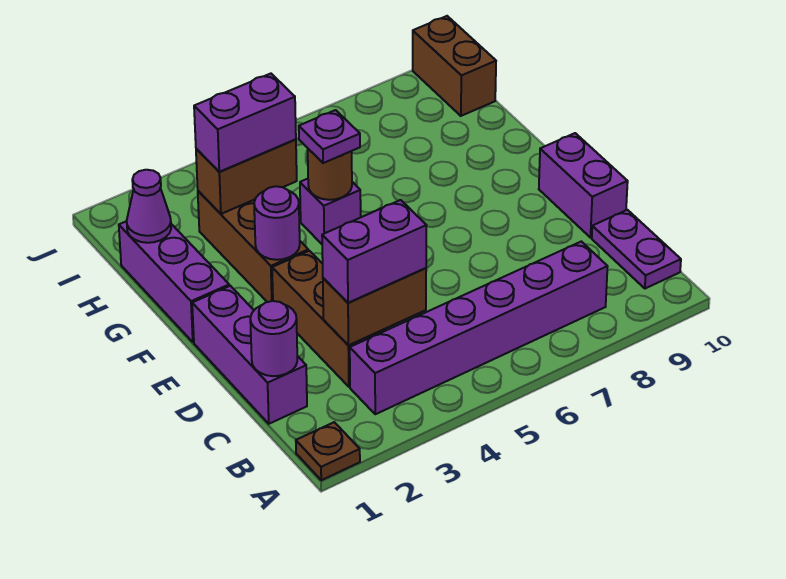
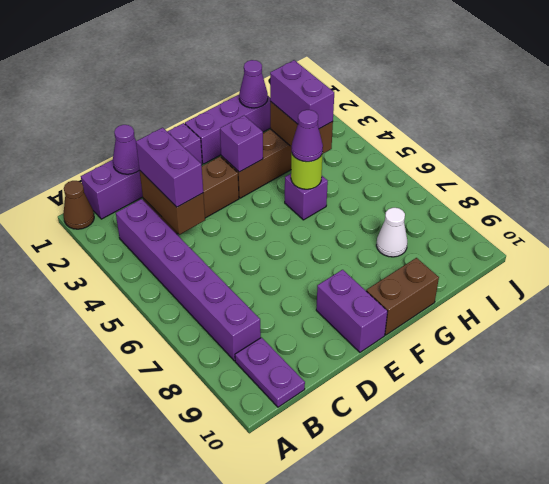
brown plate A1 level 1 -> brown cone A1 level 1
purple plate B10:C10 level 1 -> purple plate B9:B10 level 1
purple brick C1:E1 level 1 -> purple brick B1:E1 level 1
purple round brick C1 level 2 -> purple cone C1 level 2
purple brick D10:E10 level 1 -> purple brick E9:E10 level 1
purple round brick F3 level 2 -> purple brick F3 level 2
brown round brick G5 level 2 -> lime round brick G5 level 2
purple plate G5 level 3 -> purple cone G5 level 3
none -> white cone H8 level 1
brown brick I10:J10 level 1 -> brown brick F10:G10 level 1

